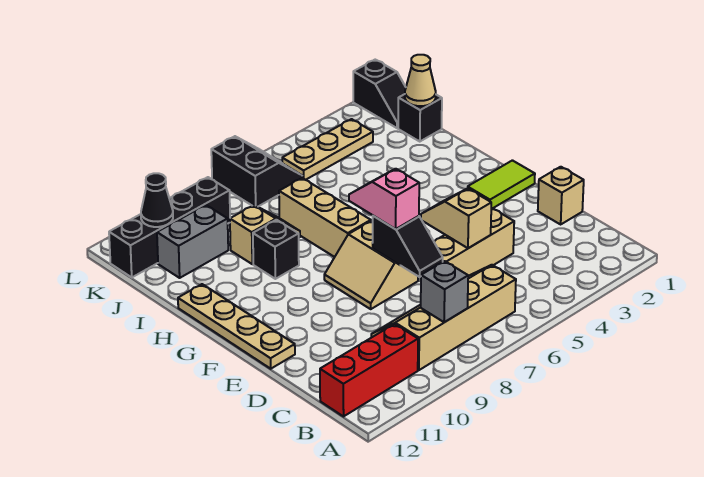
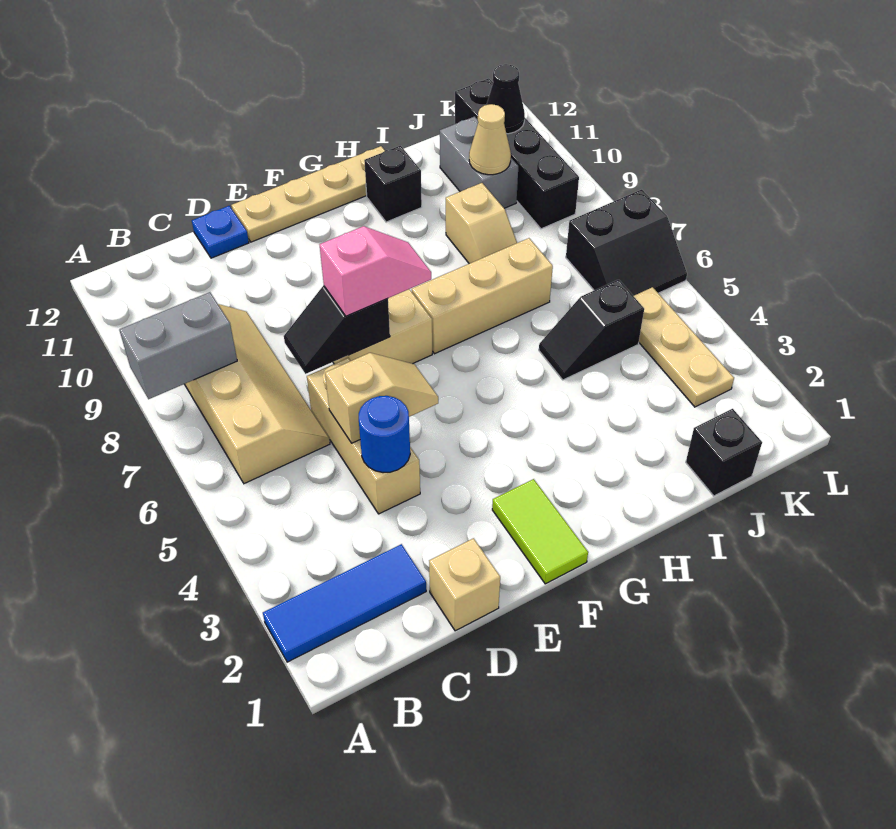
none -> blue tile A2:C2 level 1
grey brick B8 level 2 -> grey brick A8:B8 level 2
red brick B10:B12 level 1 -> none
none -> blue round brick D4 level 2
none -> blue plate D12 level 1
black brick H9 level 1 -> black brick H11 level 1
tan cone J1 level 2 -> tan cone J10 level 2
black slope K1:L1 level 1 top L -> black slope I5:J5 level 1 top J

